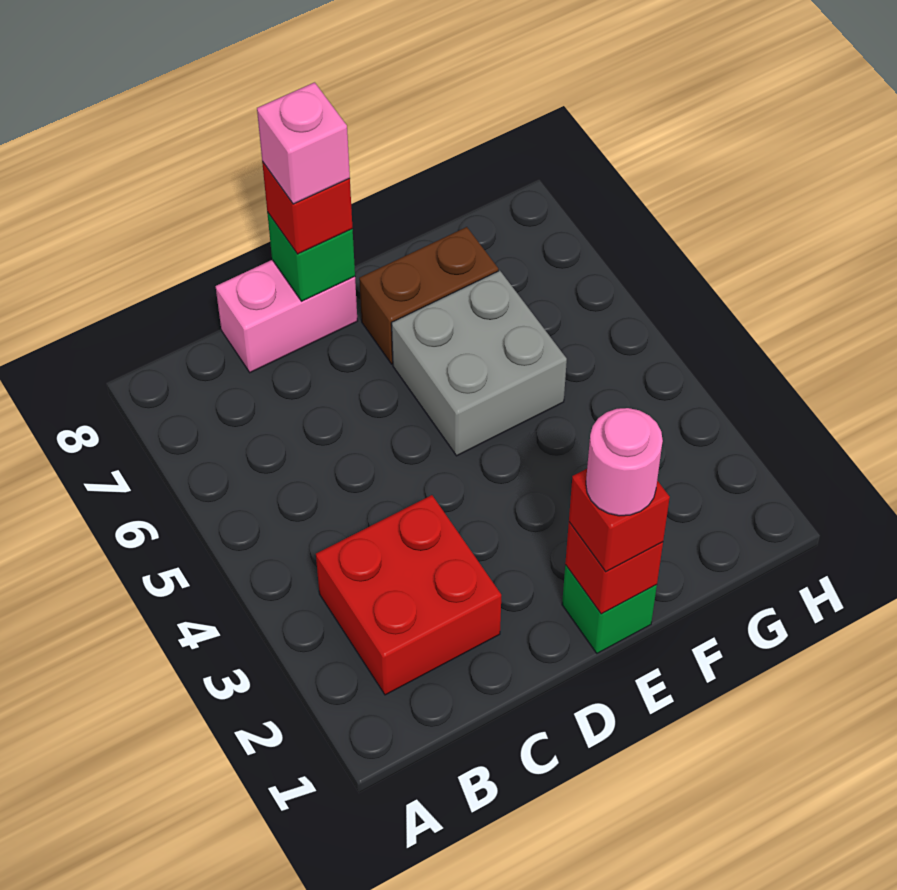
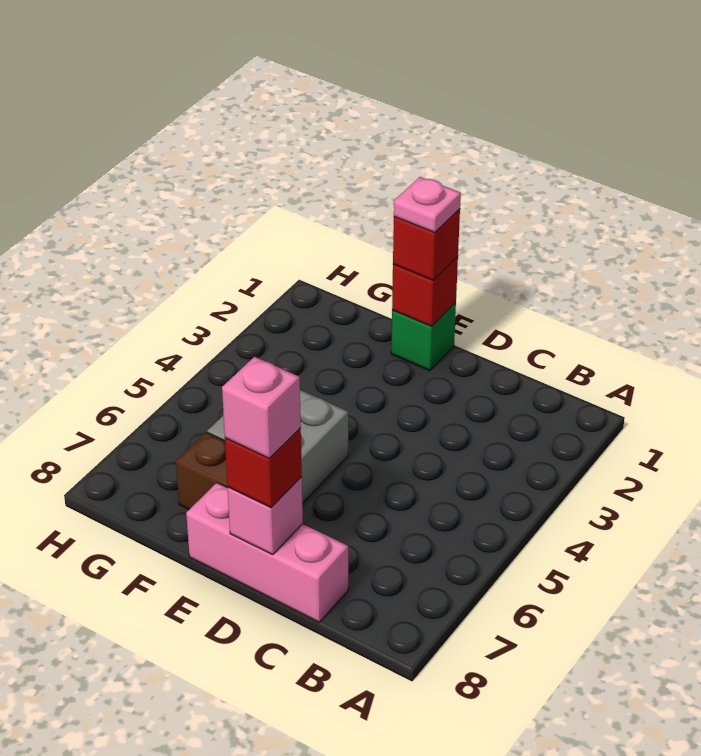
red brick B2:C3 level 1 -> none
pink brick C8:D8 level 1 -> pink brick C8:E8 level 1
green brick D8 level 2 -> pink brick D8 level 2
pink round brick E1 level 4 -> pink plate E1 level 4

